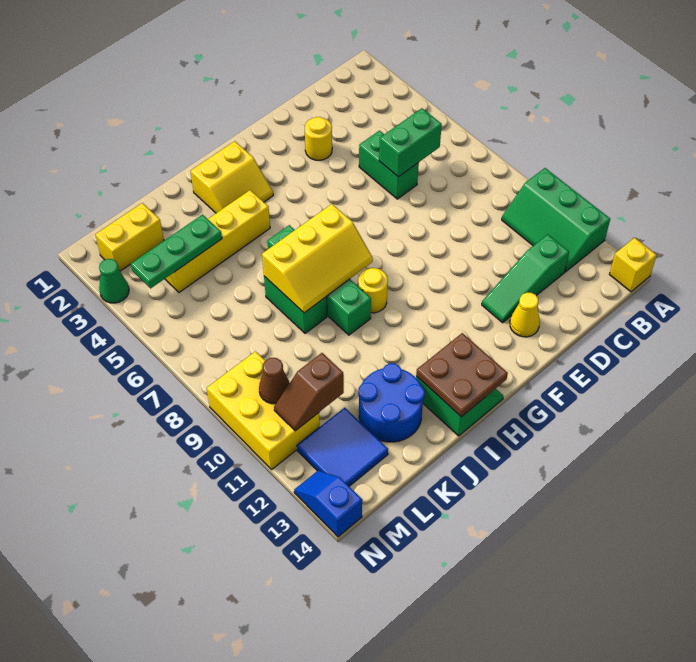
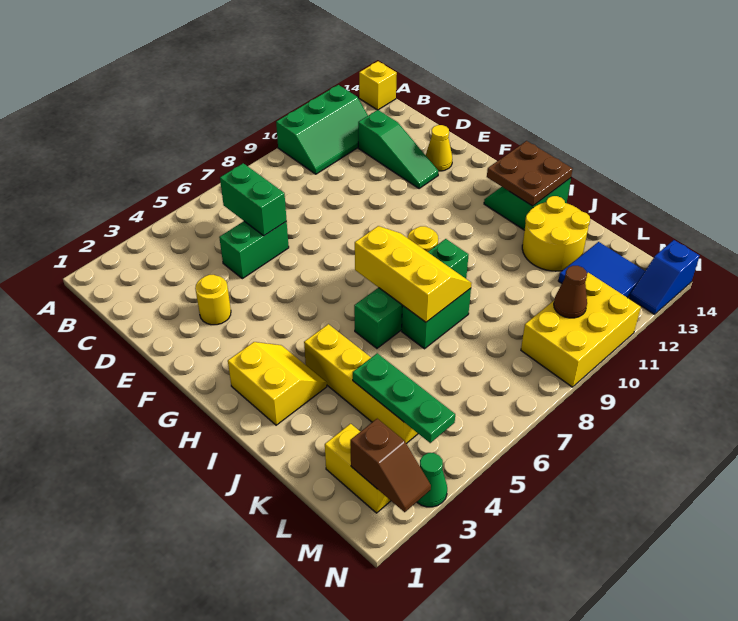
blue round brick J12:K13 level 1 -> yellow round brick J12:K13 level 1
brown slope L11:M11 level 2 top L -> brown slope M2:N2 level 2 top M

